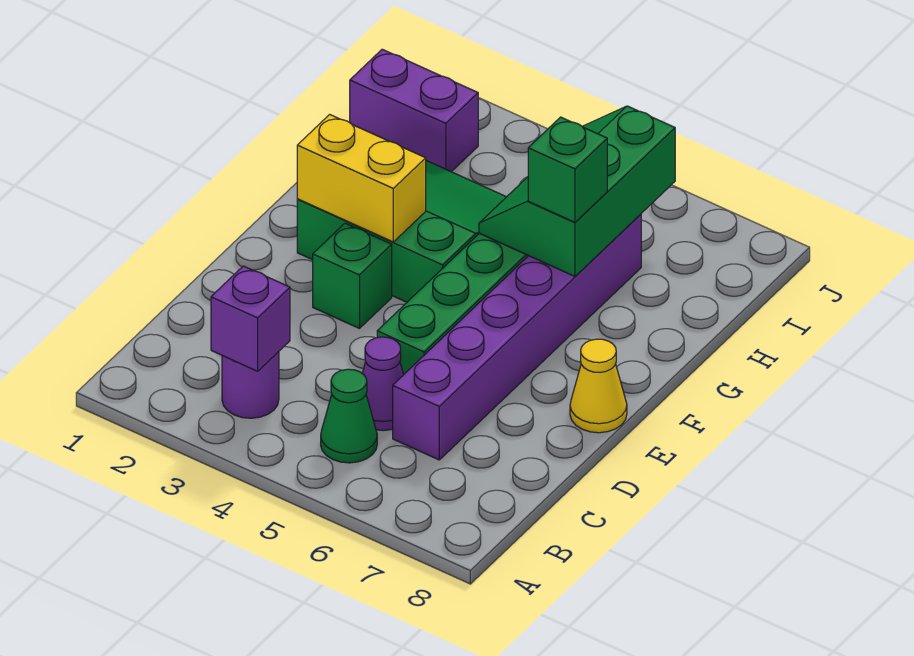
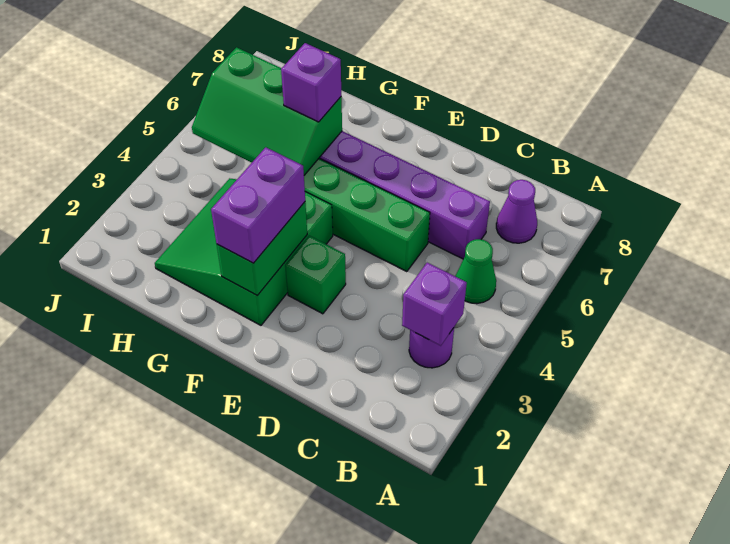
purple cone C5 level 1 -> purple cone B7 level 1
yellow cone E8 level 1 -> none
yellow brick F2:F3 level 2 -> green brick F2:F3 level 2
green brick G6 level 3 -> purple brick G6 level 3
purple brick I1:I2 level 1 -> purple brick F2:F3 level 3

